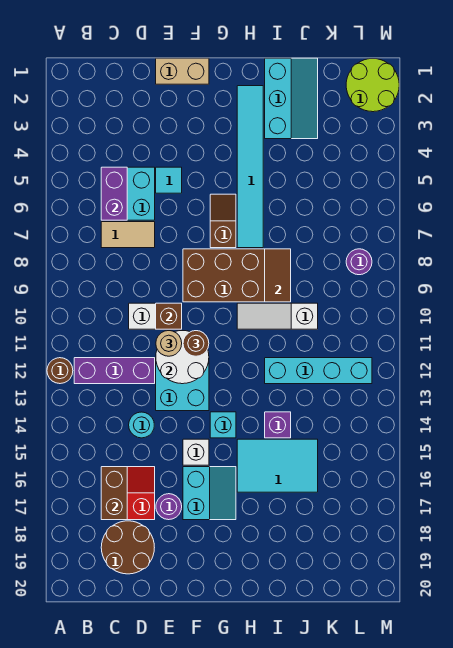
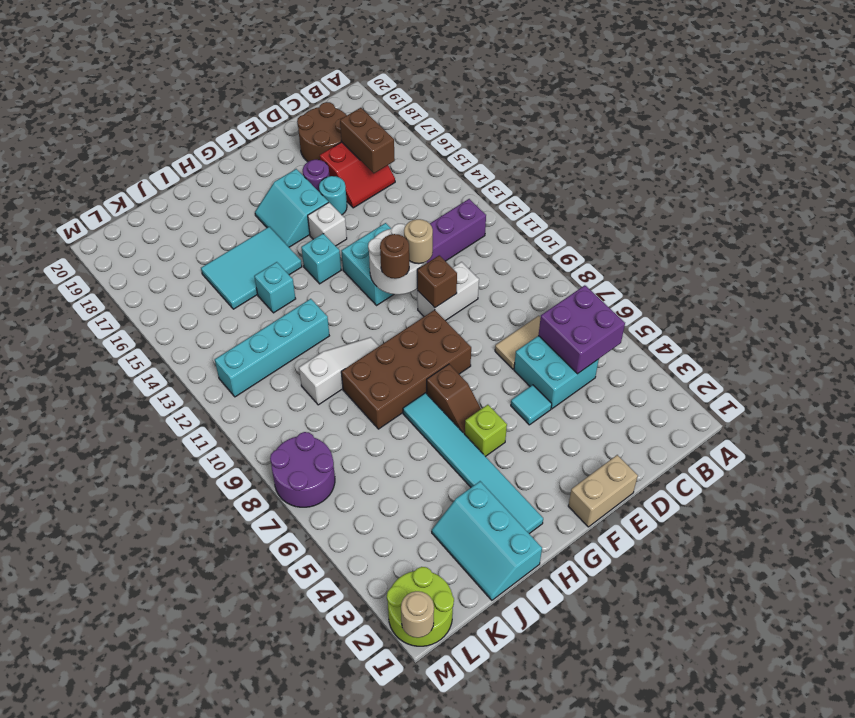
brown round brick A12 level 1 -> none
purple brick C5:C6 level 2 -> purple brick B5:C6 level 2
cyan round brick D14 level 1 -> cyan round brick E16 level 1
none -> lime brick G5 level 1
brown tile I8:I9 level 2 -> none
purple brick I14 level 1 -> cyan brick I14 level 1
purple round brick L8 level 1 -> purple round brick L7:M8 level 1
none -> tan round brick M1 level 2

